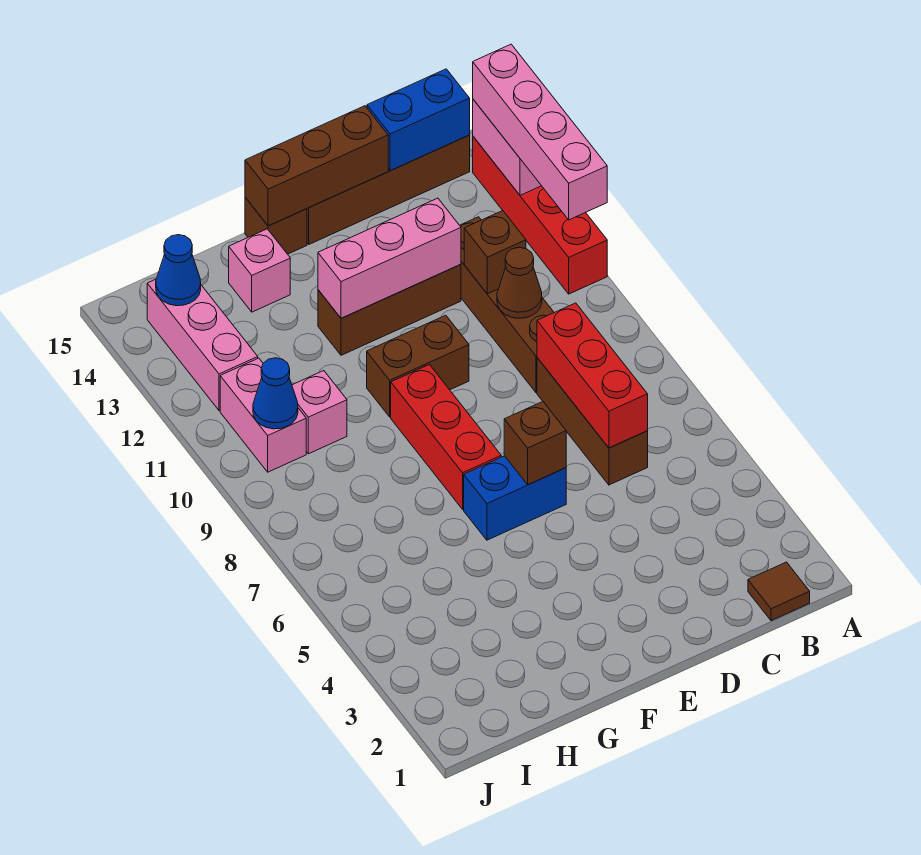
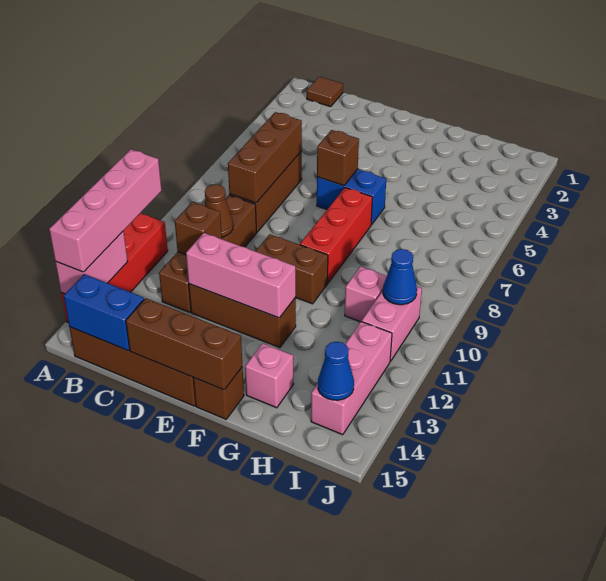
red brick C6:C8 level 2 -> brown brick C6:C8 level 2

